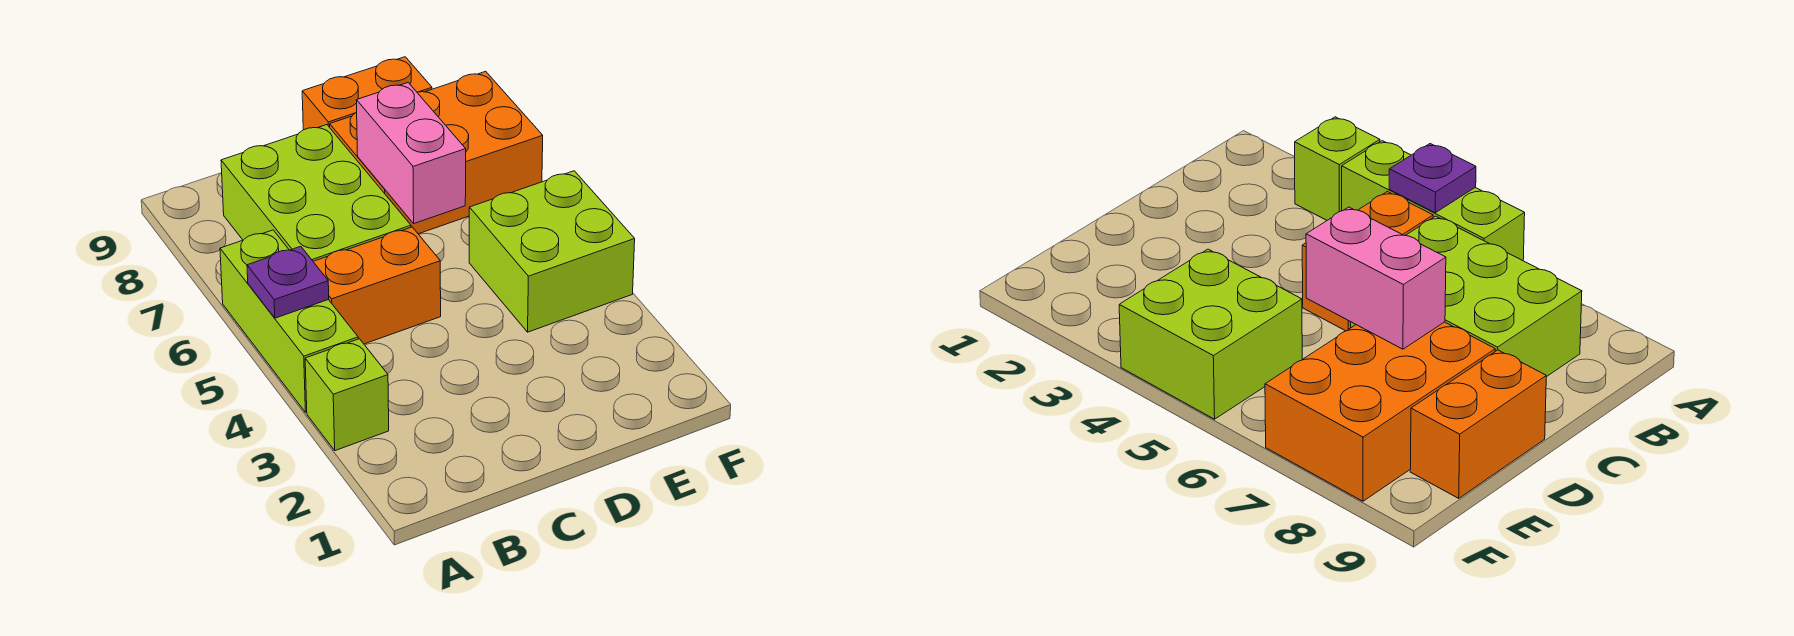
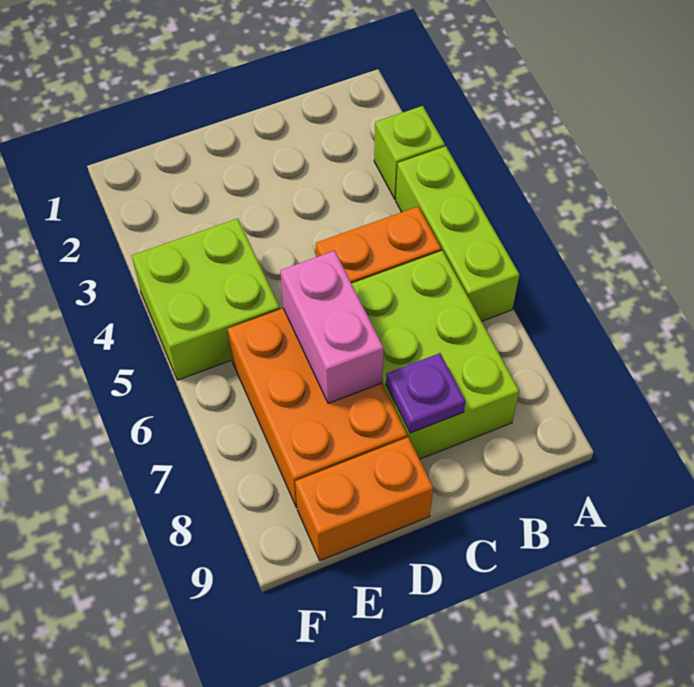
purple plate A5 level 2 -> purple plate C8 level 2
orange brick D7:F8 level 1 -> orange brick D6:E8 level 1

